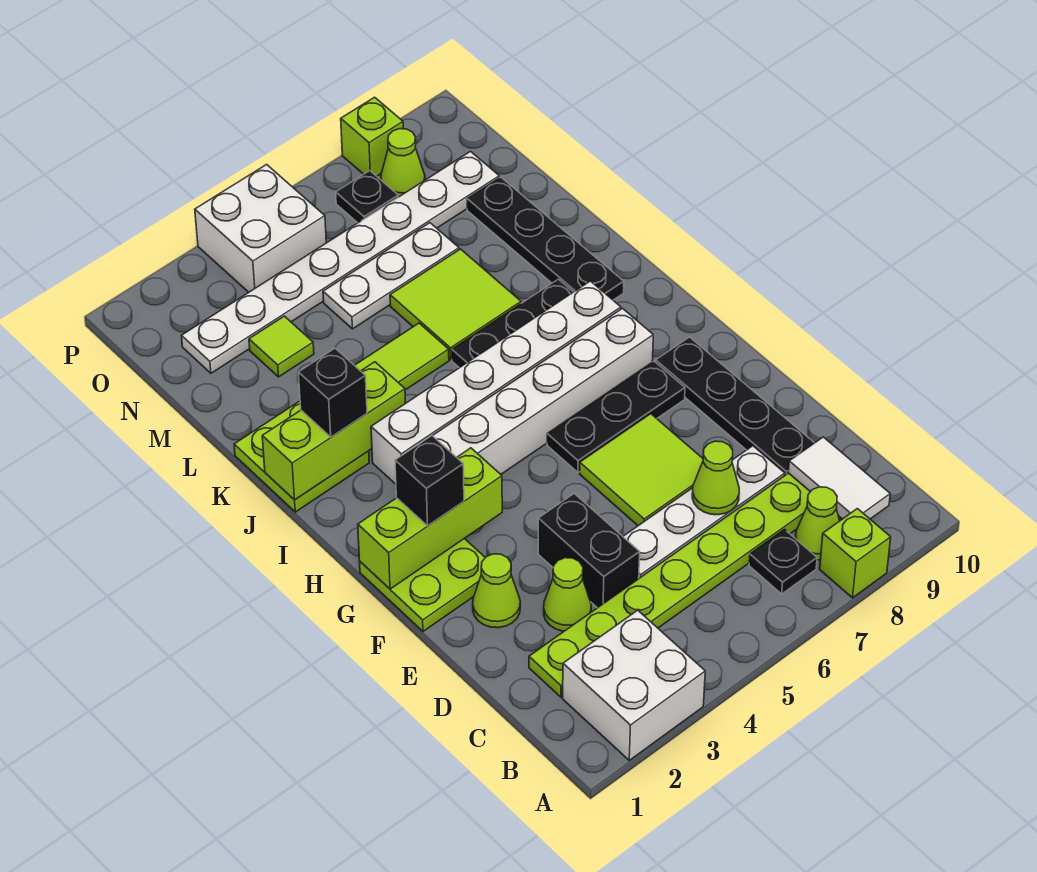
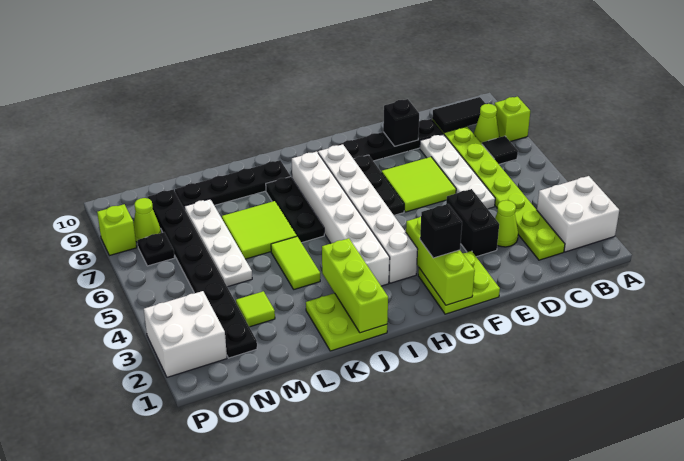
black plate B7 level 1 -> black tile B7 level 1
white tile B9:C9 level 2 -> black tile B9:C9 level 2
black brick D4:E4 level 1 -> black brick E3:E4 level 1
lime cone D7 level 2 -> none
lime cone E2 level 1 -> none
black brick J2 level 3 -> black brick E9 level 2
white plate M5:M7 level 1 -> white plate M5:M8 level 1
white plate N2:N9 level 1 -> black plate N2:N9 level 1
white brick O4:P5 level 1 -> white brick O2:P3 level 1

